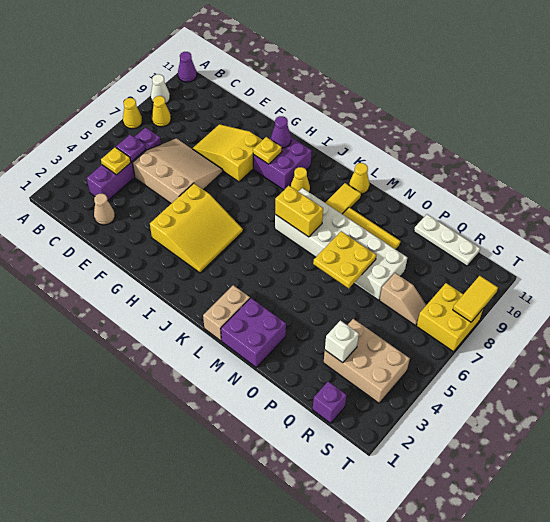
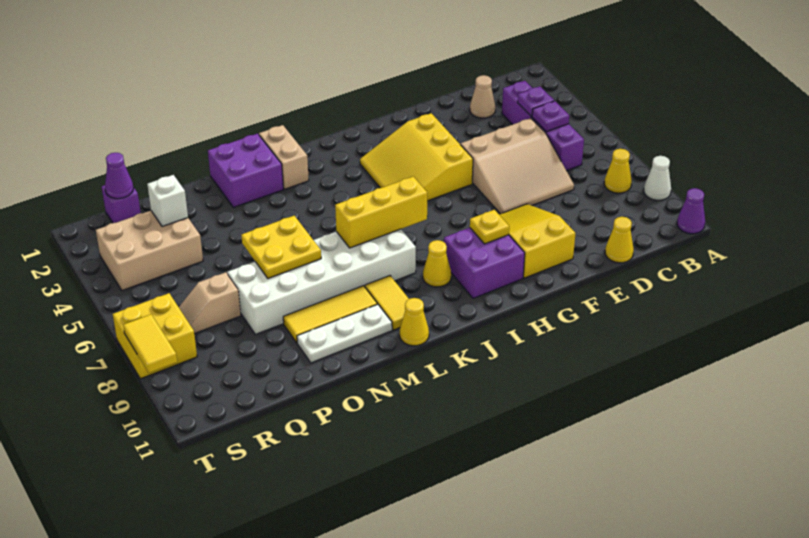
yellow cone A7 level 1 -> yellow cone D11 level 1
yellow plate C4 level 2 -> purple plate C4 level 2
yellow slope E8:G9 level 1 top G -> yellow slope F8:G10 level 1 top 10
purple cone H10 level 2 -> purple cone R1 level 2
yellow brick K7:L7 level 2 -> yellow brick J7:L7 level 2
white plate P11:R11 level 1 -> white plate M10:O10 level 1

